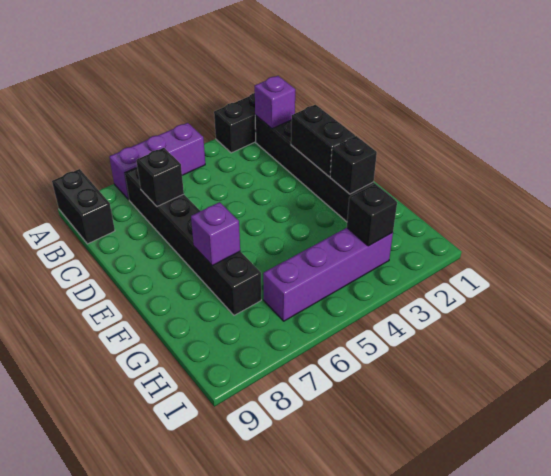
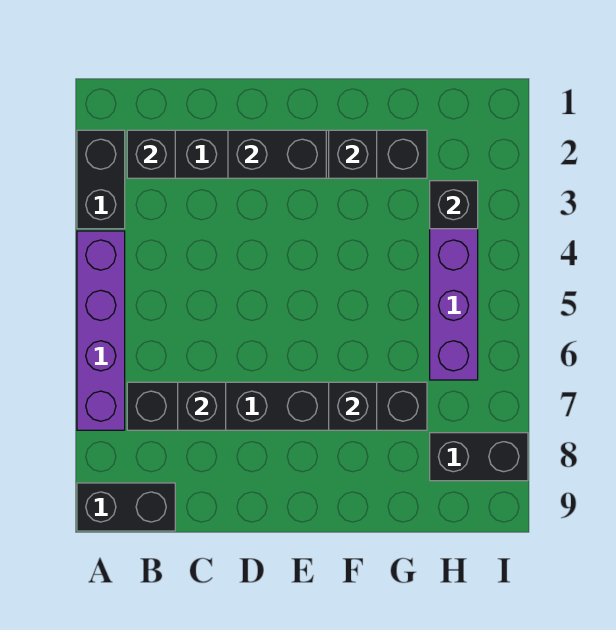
purple brick A5:A7 level 1 -> purple brick A4:A7 level 1
purple brick B2 level 2 -> black brick B2 level 2
purple brick F7 level 2 -> black brick F7 level 2
none -> black brick H8:I8 level 1

